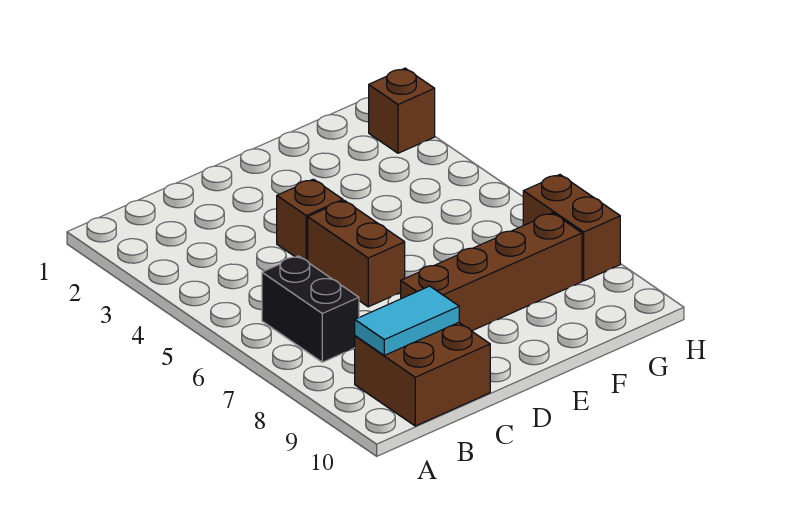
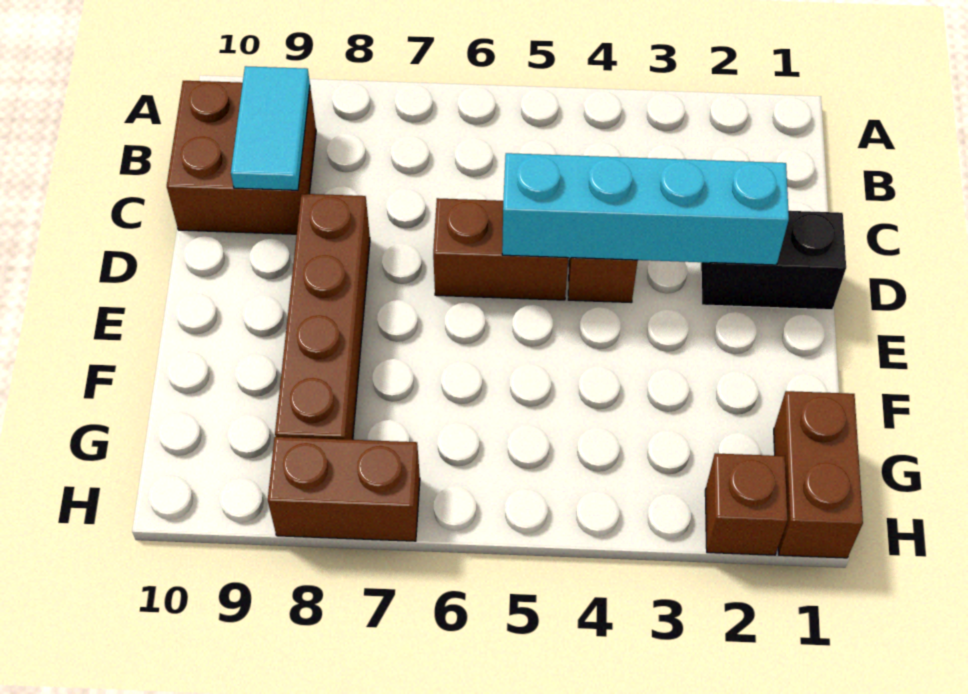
black brick B6:B7 level 1 -> black brick D1:D2 level 1
none -> cyan brick D2:D5 level 2
none -> brown brick G1:H1 level 1

